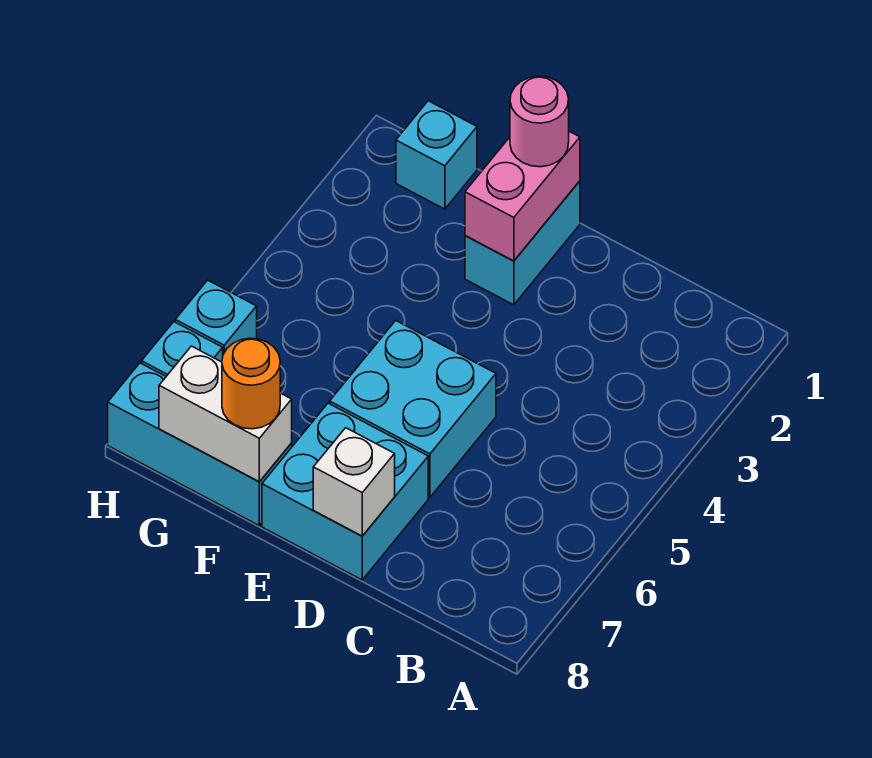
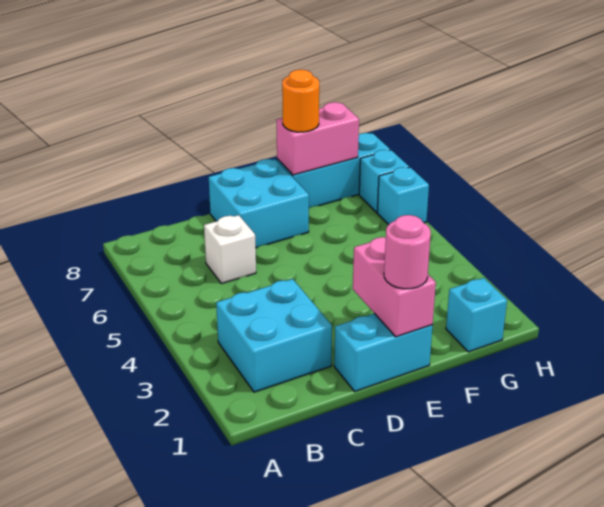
cyan brick D5:E6 level 1 -> cyan brick B2:C3 level 1
white brick D8 level 2 -> white brick C6 level 1
cyan brick E1:E2 level 1 -> cyan brick D1:E1 level 1
white brick F8:G8 level 2 -> pink brick F8:G8 level 2

